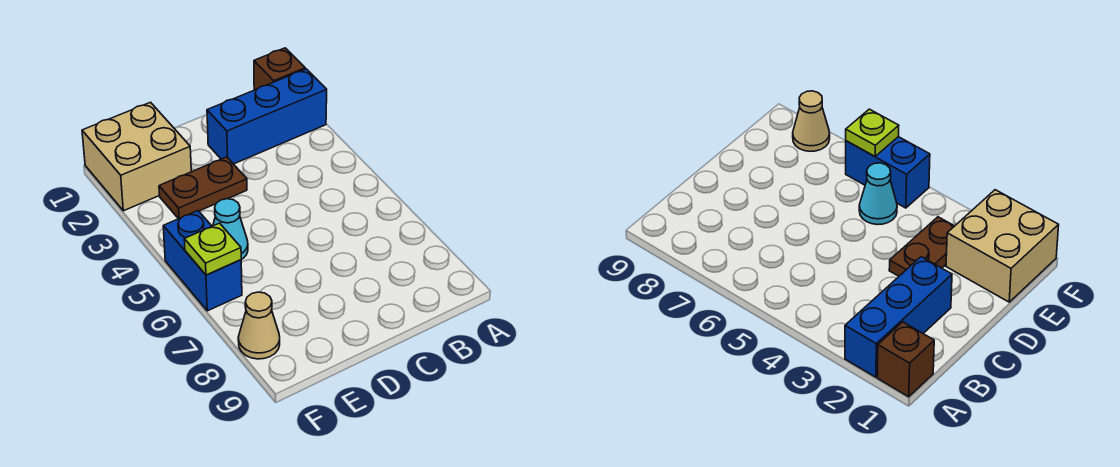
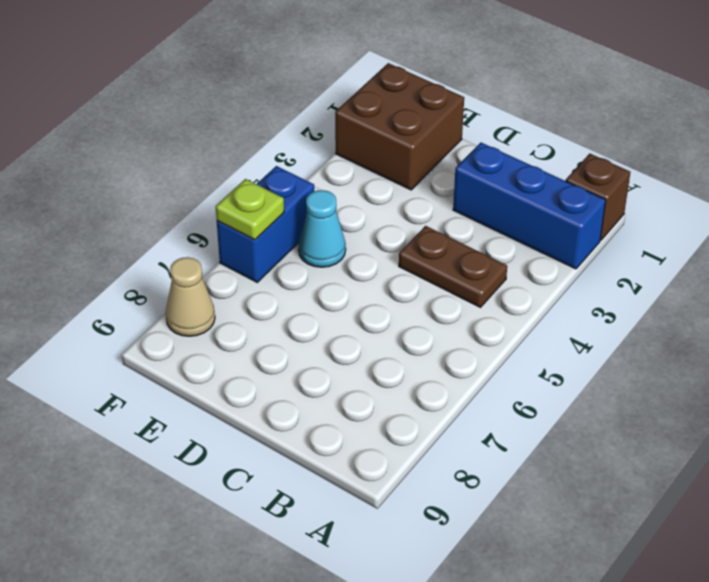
brown plate D3:E3 level 1 -> brown plate B4:C4 level 1
tan brick E1:F2 level 1 -> brown brick E1:F2 level 1

